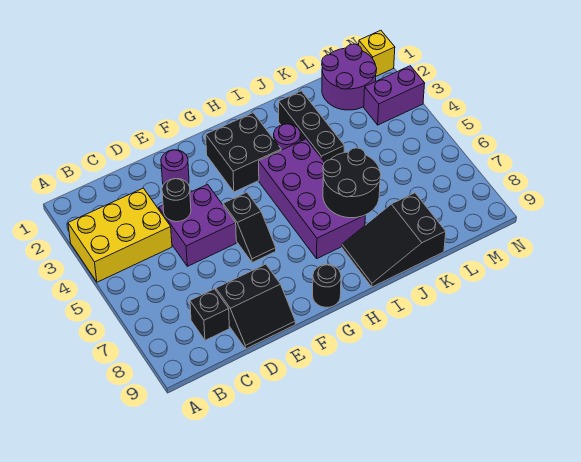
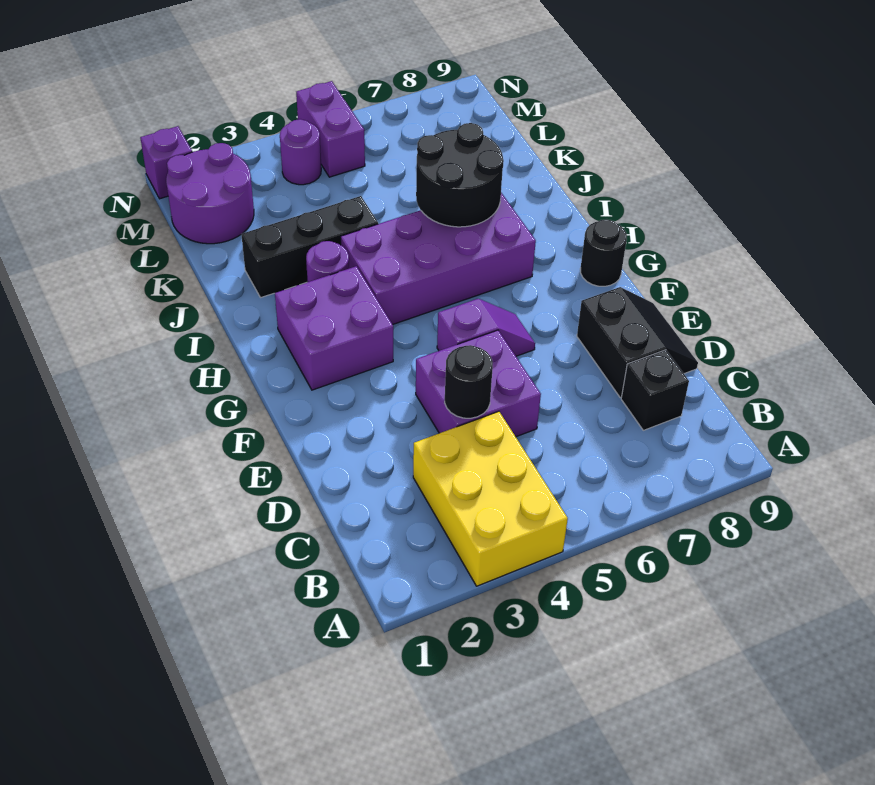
purple round brick E2 level 1 -> purple round brick M4 level 1
black slope F5:F6 level 1 top 5 -> purple slope F5:F6 level 1 top 5
black brick G2:H3 level 1 -> purple brick G2:H3 level 1
black slope I8:K9 level 1 top K -> none
purple brick M3:N3 level 1 -> purple brick M5:N5 level 1
yellow brick N1 level 1 -> purple brick N1 level 1

